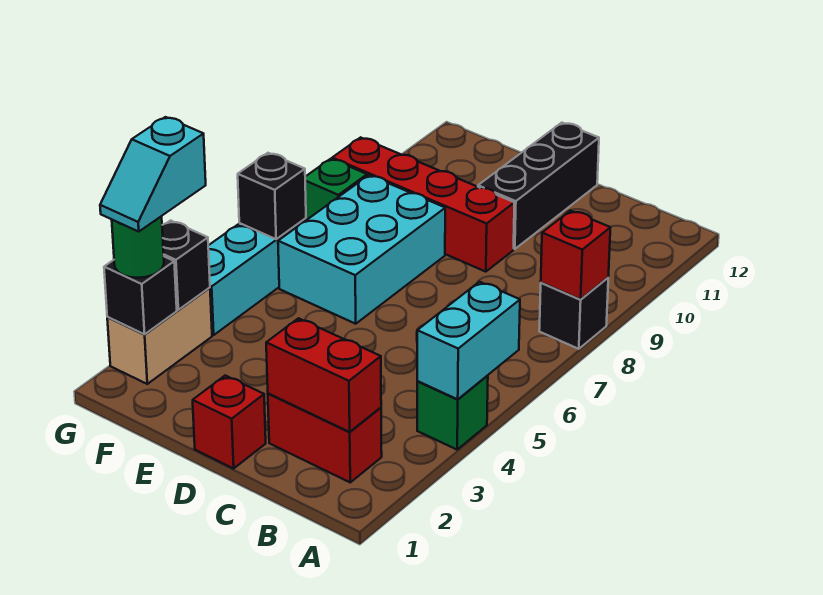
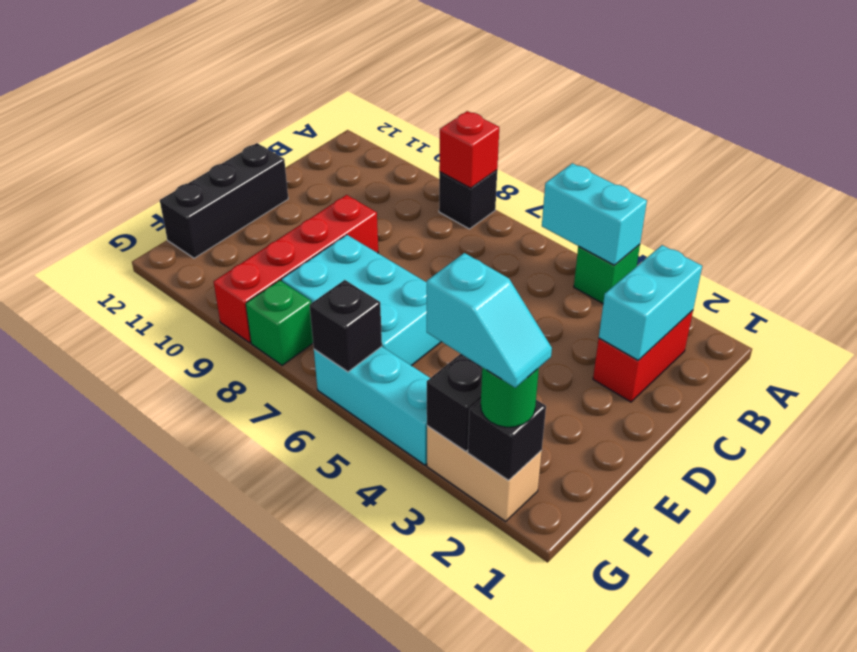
red brick B2:C2 level 2 -> cyan brick B2:C2 level 2
red brick D1 level 1 -> none
black brick D10:D12 level 1 -> black brick D12:F12 level 1

